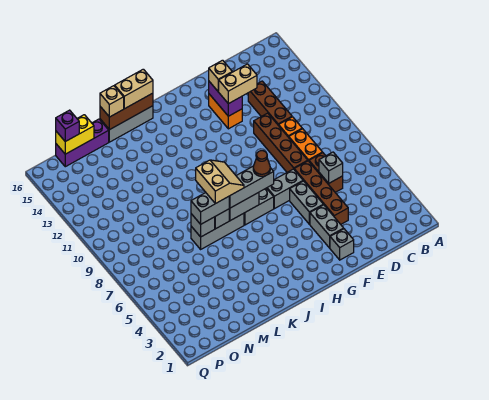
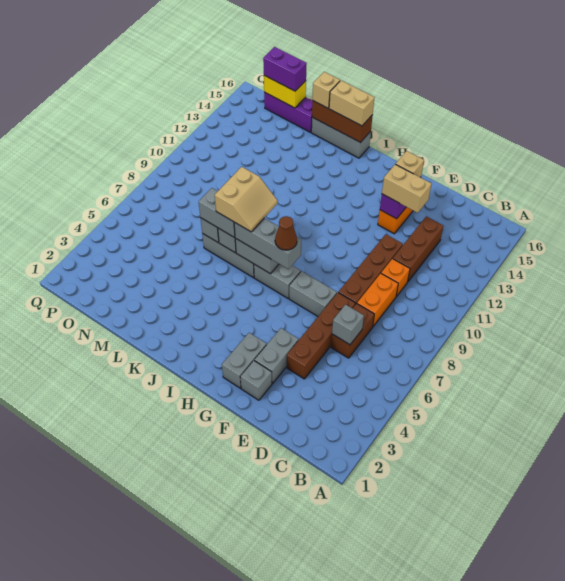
grey brick F5:F6 level 1 -> grey brick G2:G3 level 1
purple brick O16 level 3 -> purple brick N16:O16 level 3

